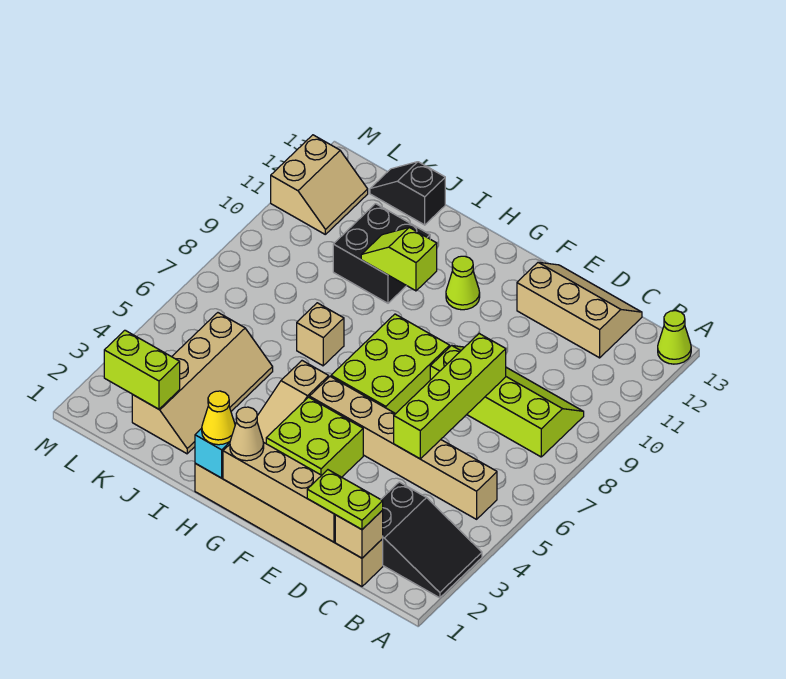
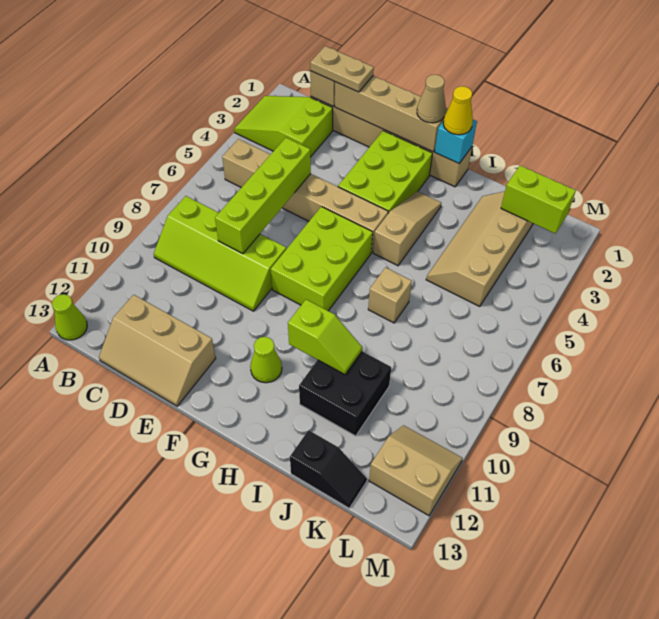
black slope A2:C3 level 1 top C -> lime slope A2:C3 level 1 top C
lime plate C1:D1 level 3 -> tan plate C1:D1 level 3
lime brick F3:G4 level 1 -> lime brick F2:G4 level 1
tan slope L11:M12 level 1 top M -> tan slope L11:M12 level 1 top 12

